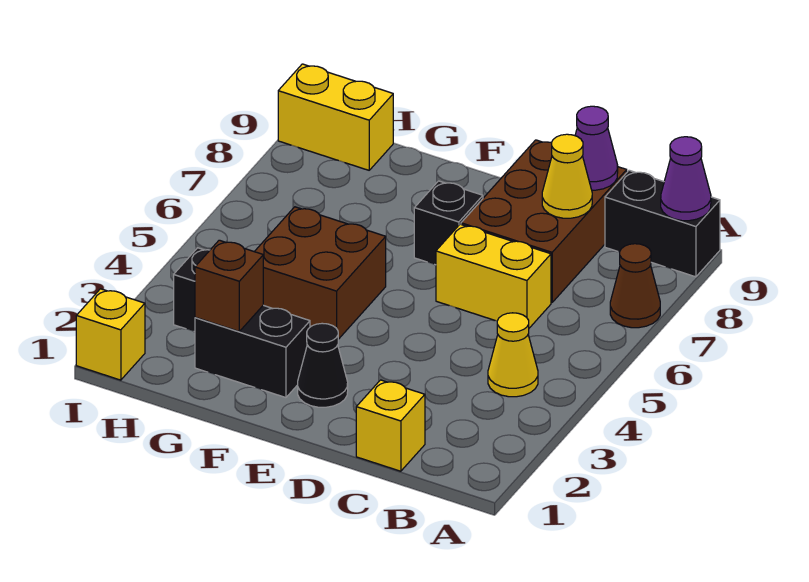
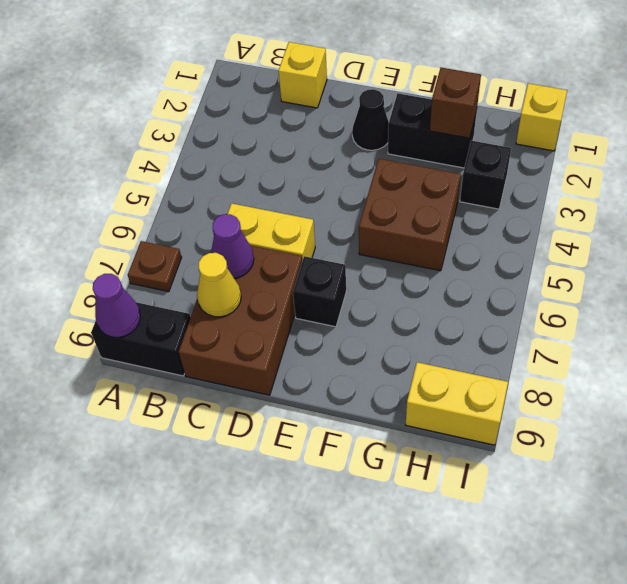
brown cone A7 level 1 -> brown plate A7 level 1
yellow cone B4 level 1 -> none
purple cone C9 level 2 -> purple cone C7 level 2

